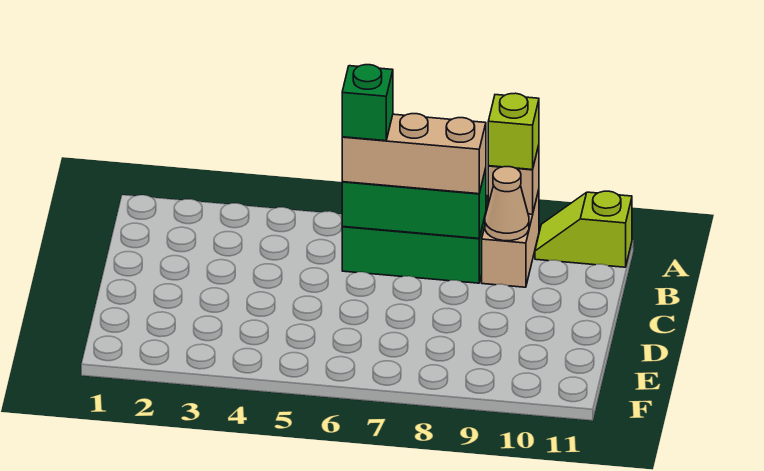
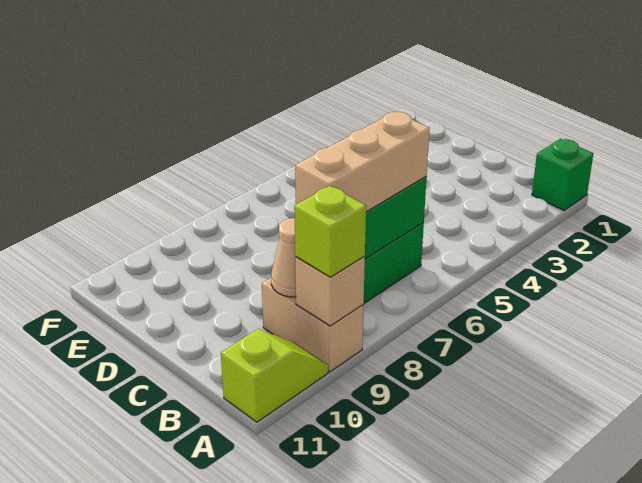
green brick B6 level 4 -> green brick A1 level 1

